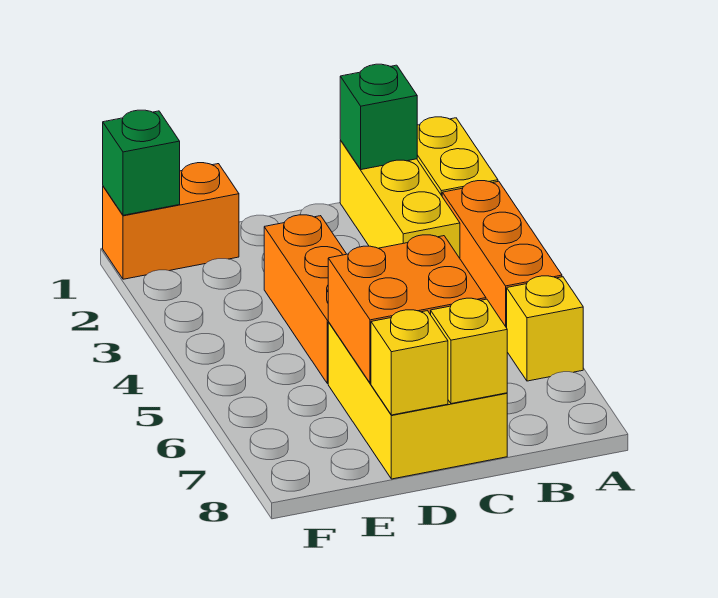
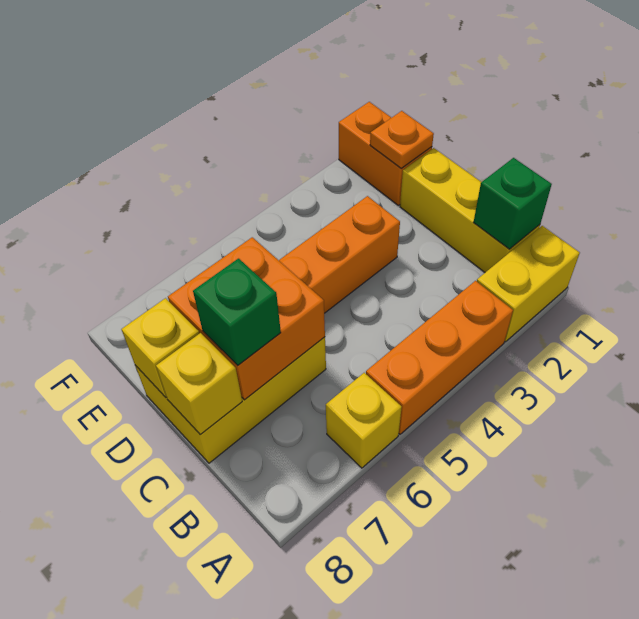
yellow brick B1:B3 level 1 -> yellow brick B1:D1 level 1
none -> orange plate E1 level 2
green brick F1 level 2 -> green brick C7 level 3

